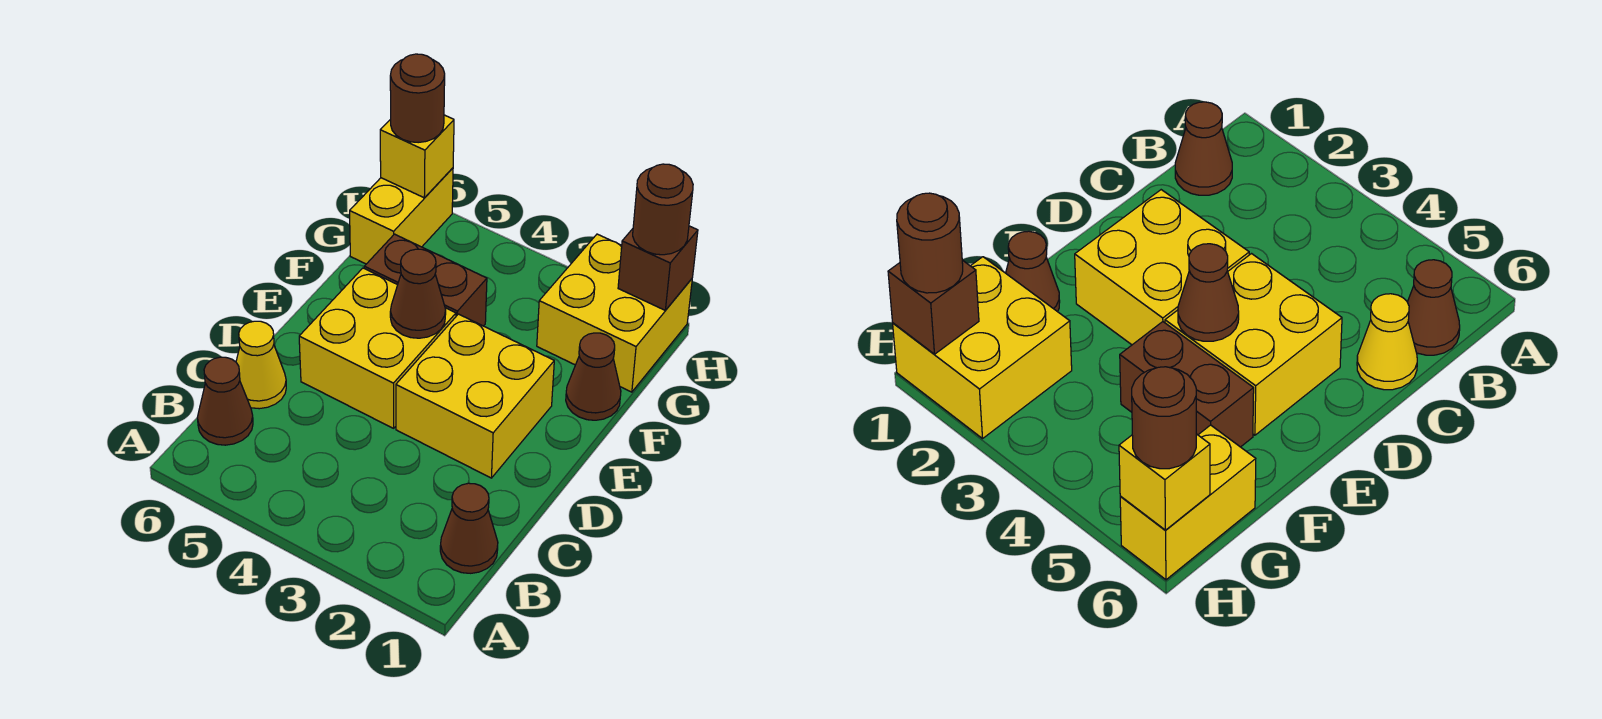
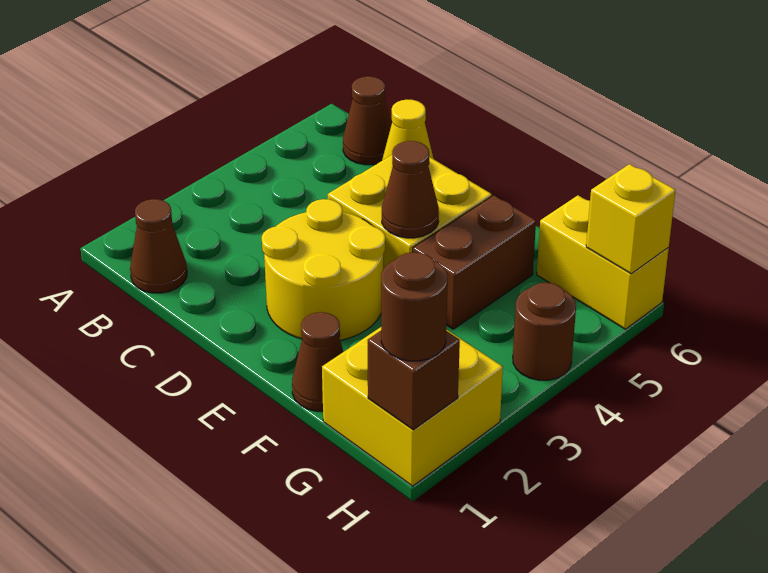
yellow brick D2:E3 level 1 -> yellow round brick D2:E3 level 1
brown round brick H6 level 3 -> brown round brick H4 level 1

